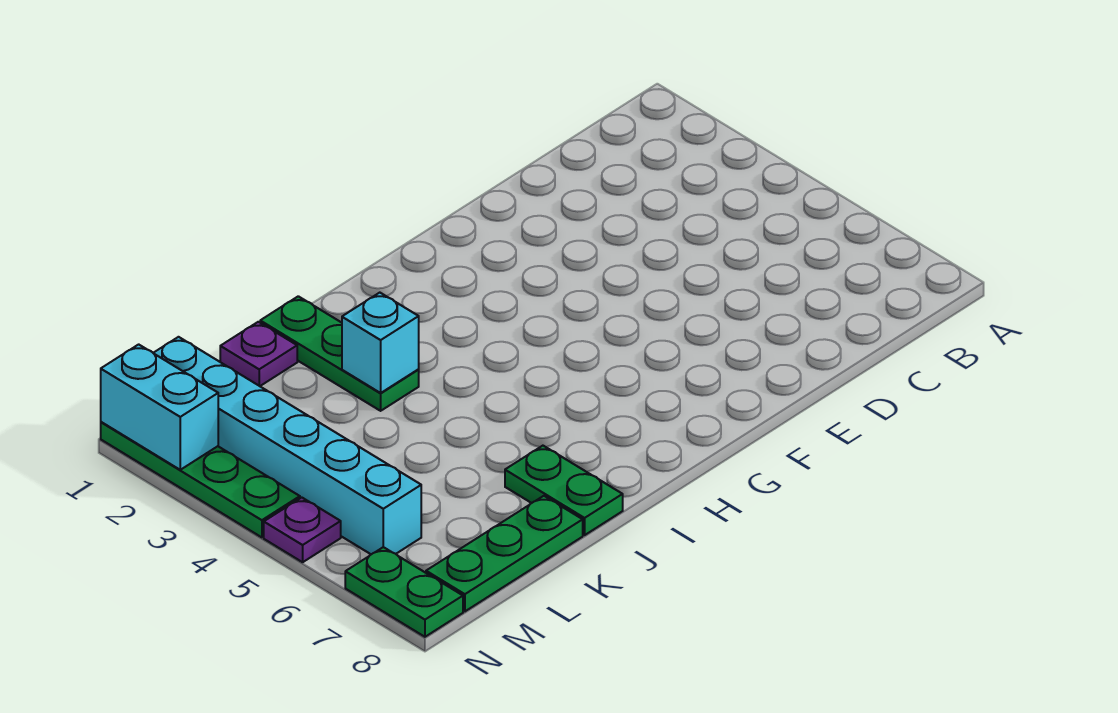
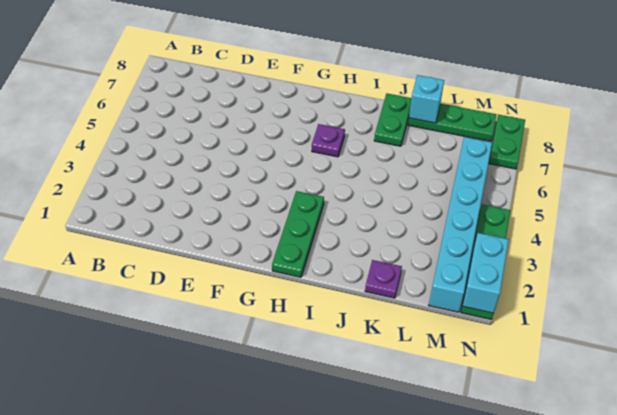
green plate J1:J3 level 1 -> green plate H1:H3 level 1
cyan brick J3 level 2 -> cyan brick K8 level 2
purple plate N5 level 1 -> purple plate H6 level 1

